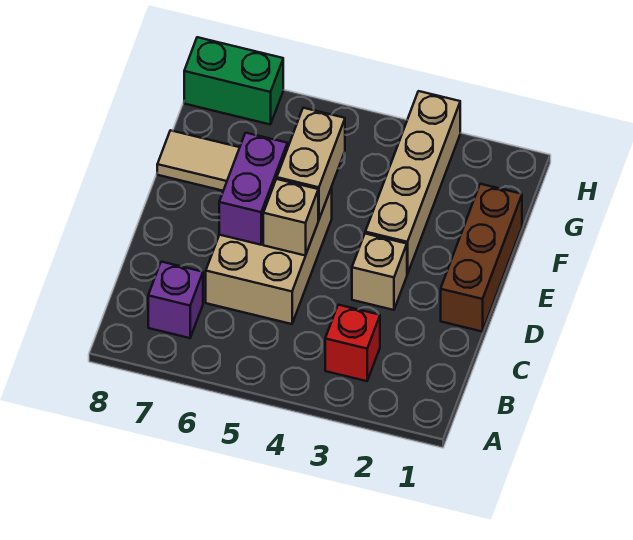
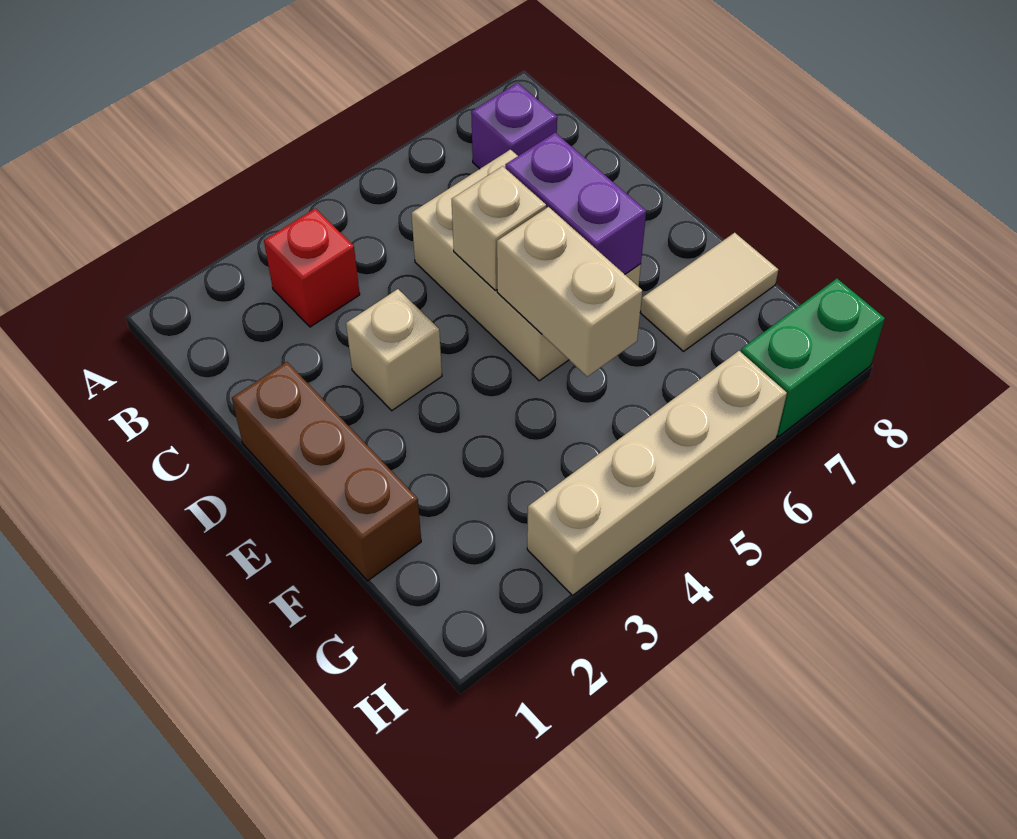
tan brick E3:H3 level 1 -> tan brick H3:H6 level 1

